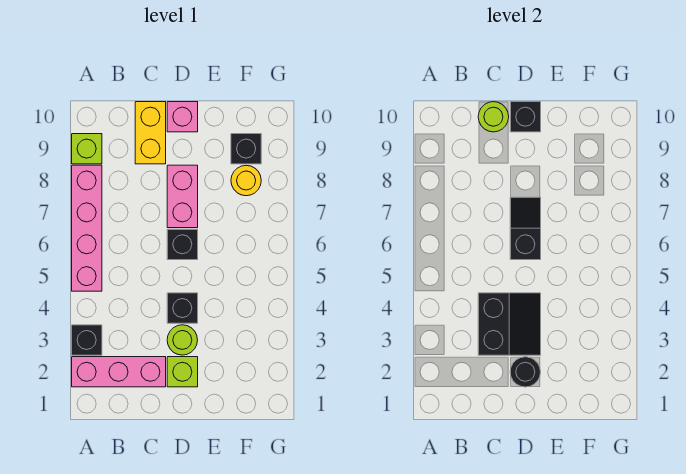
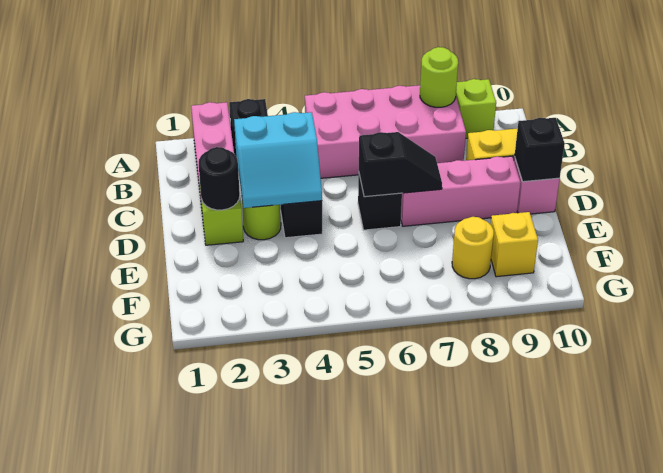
pink brick A5:A8 level 1 -> pink brick A5:B8 level 1
black slope C3:D4 level 2 top C -> cyan slope C3:D4 level 2 top C
lime round brick C10 level 2 -> lime round brick A8 level 2
pink brick D7:D8 level 1 -> pink brick D7:D9 level 1
black brick F9 level 1 -> yellow brick F9 level 1

